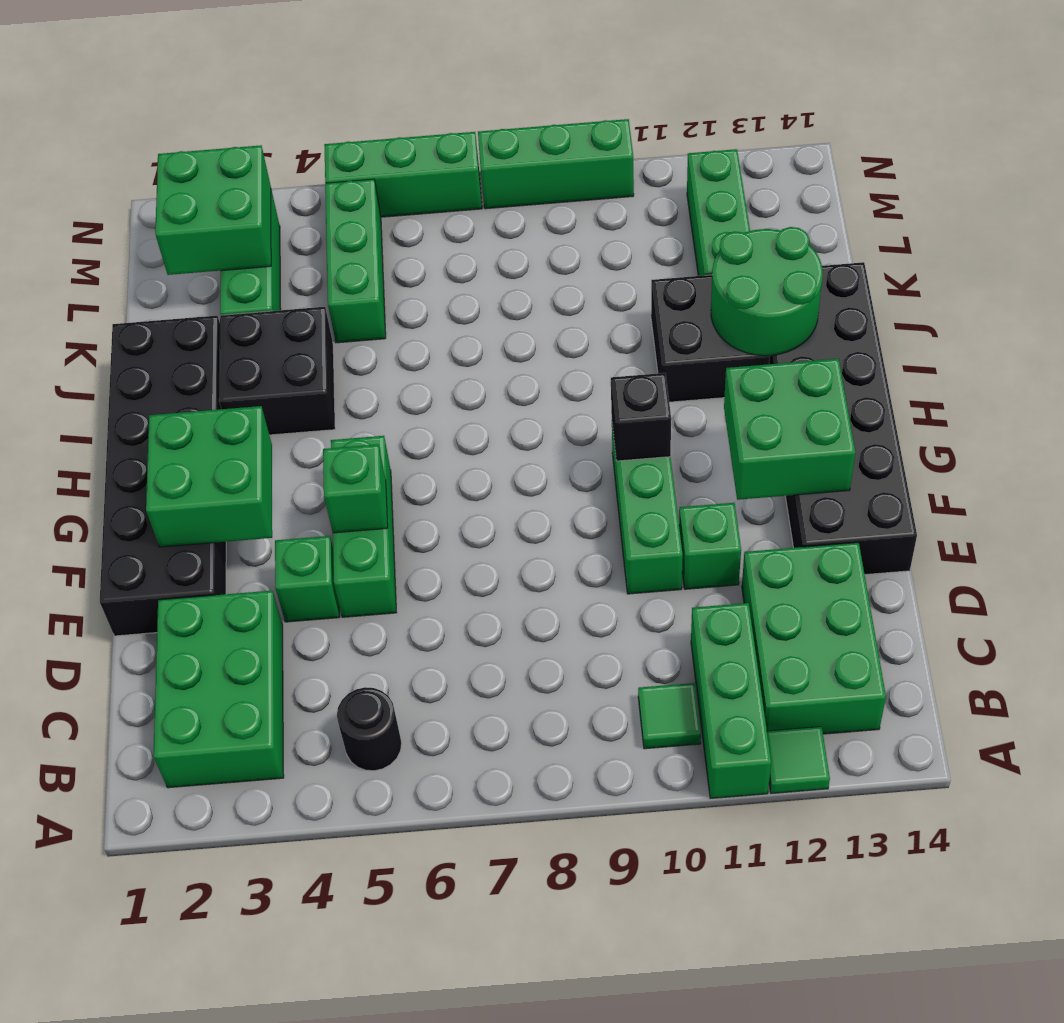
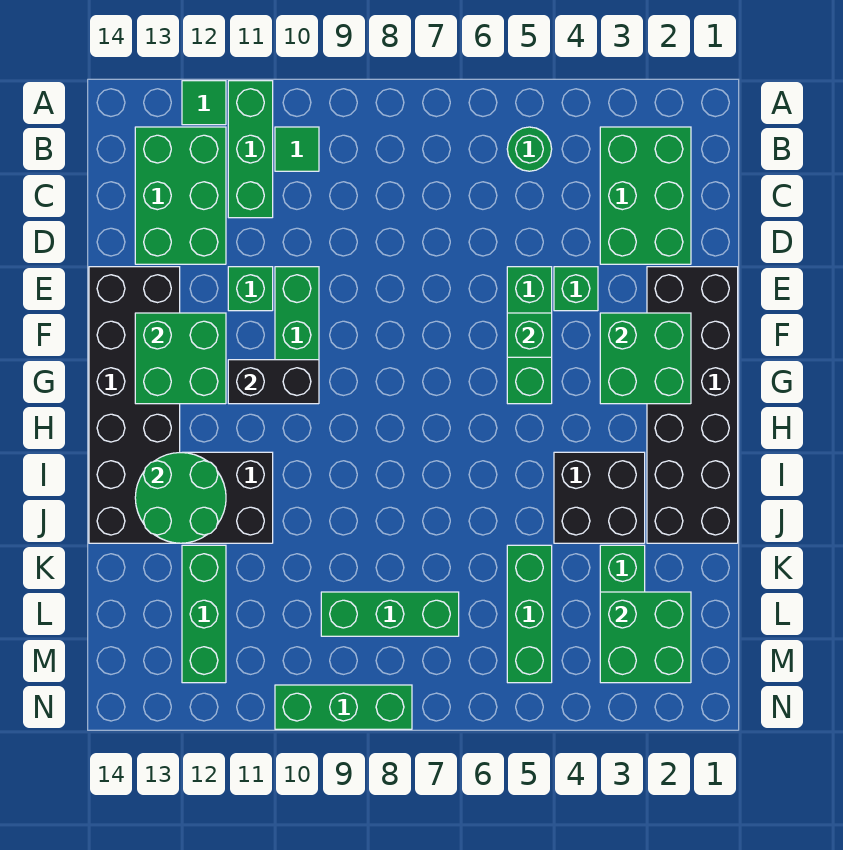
black round brick B5 level 1 -> green round brick B5 level 1
black brick G10 level 2 -> black brick G10:G11 level 2
green brick N5:N7 level 1 -> green brick L7:L9 level 1

